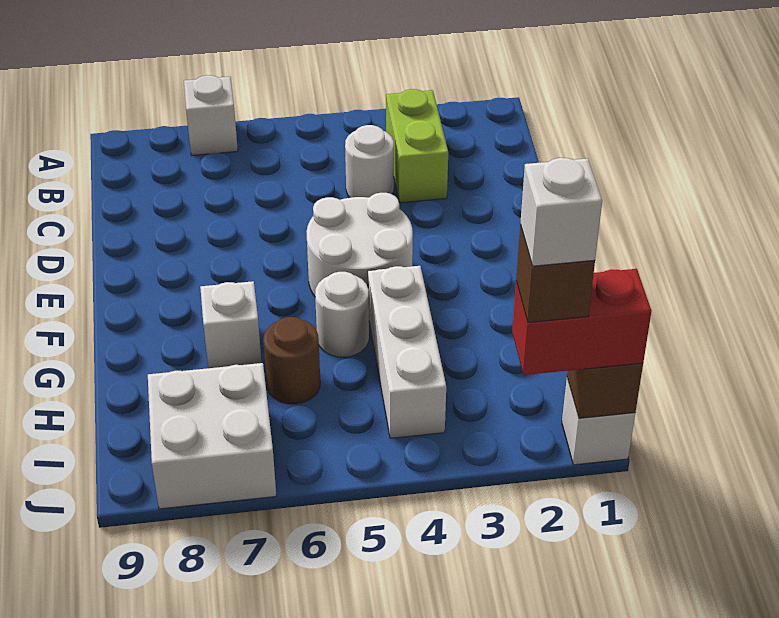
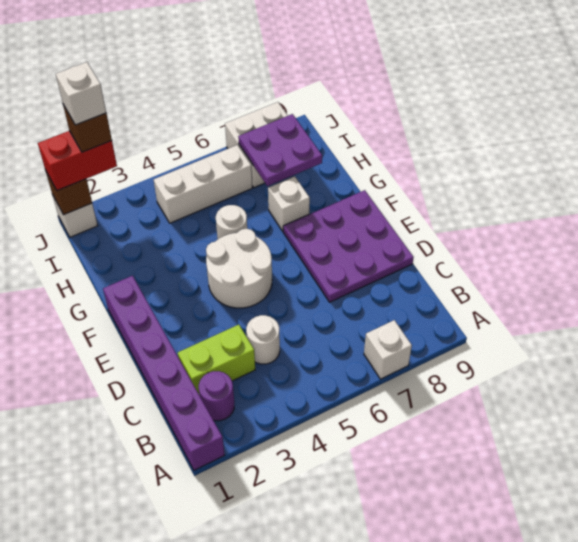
none -> purple brick A1:F1 level 1
none -> purple round brick B2 level 1
lime brick B3:C3 level 1 -> lime brick C2:C3 level 1
none -> purple plate D7:F9 level 1
white brick G4:I4 level 1 -> white brick I4:I6 level 1
brown round brick H6 level 1 -> none
none -> purple plate H7:I8 level 2

